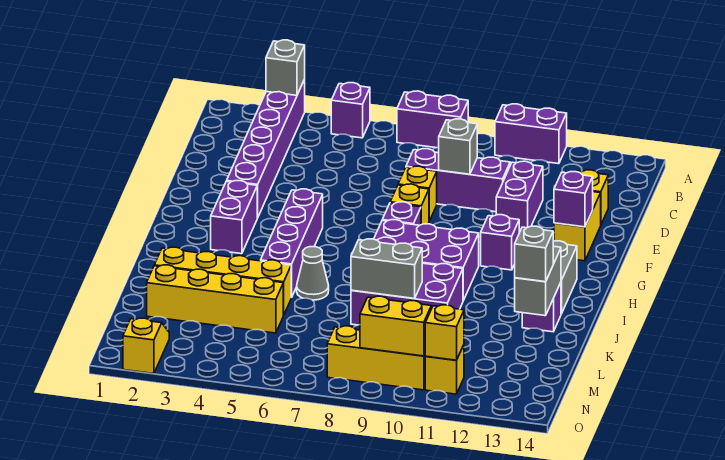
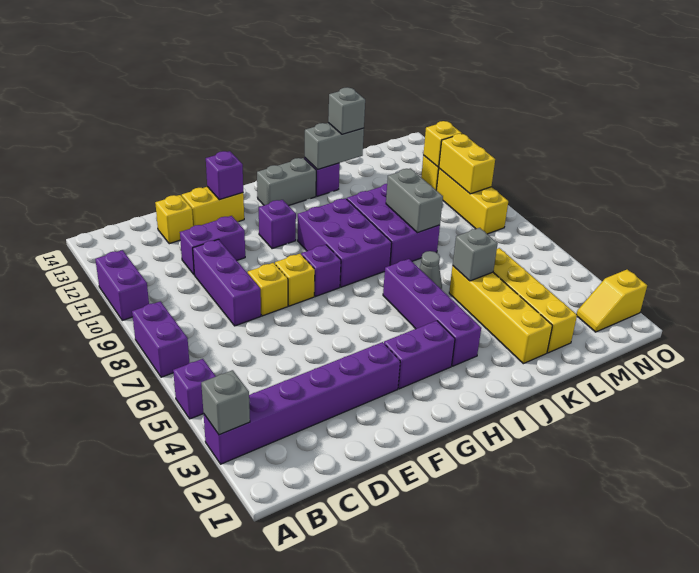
grey brick D9 level 2 -> grey brick K5 level 2
purple brick G5:J5 level 1 -> purple brick I3:I6 level 1

